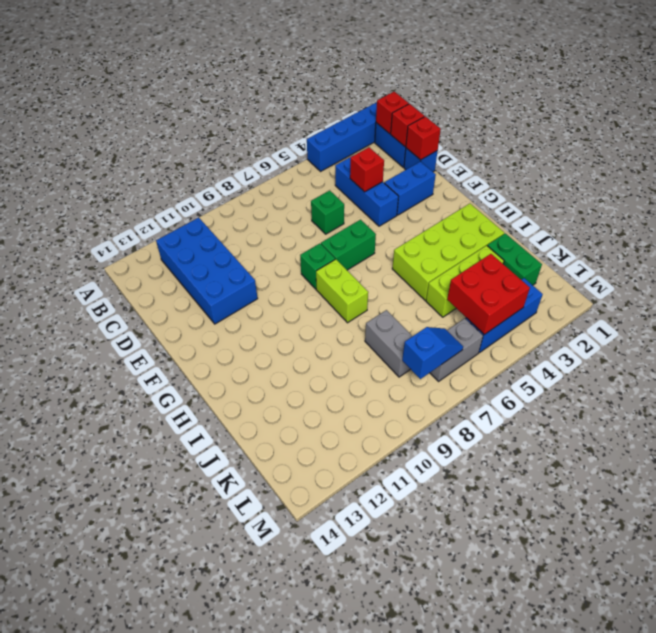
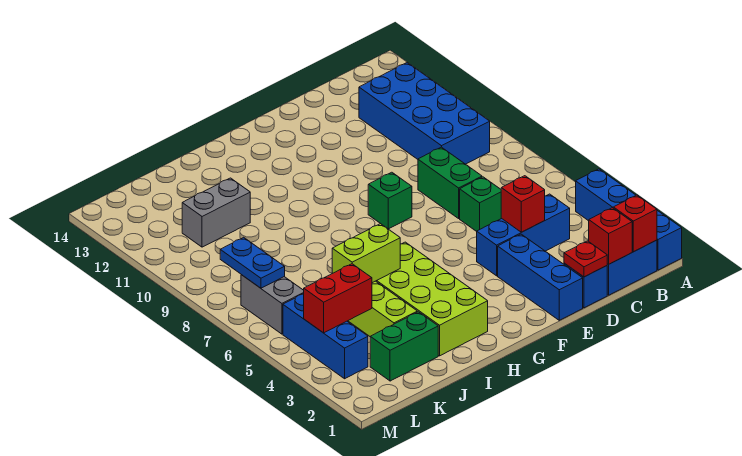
blue brick B11:E12 level 1 -> blue brick B9:C12 level 1
red brick D1 level 2 -> red plate D1 level 2
blue brick E2:E3 level 1 -> blue brick E1:E3 level 1
green brick F6:F7 level 1 -> green brick D7:D8 level 1
lime brick G8:H8 level 1 -> lime brick I5:J5 level 2
grey brick J8:K8 level 1 -> grey brick J11:K11 level 1
red brick K4:L5 level 2 -> red brick K4:L4 level 2
blue slope L7:L8 level 2 top 8 -> blue plate L7:L8 level 2

